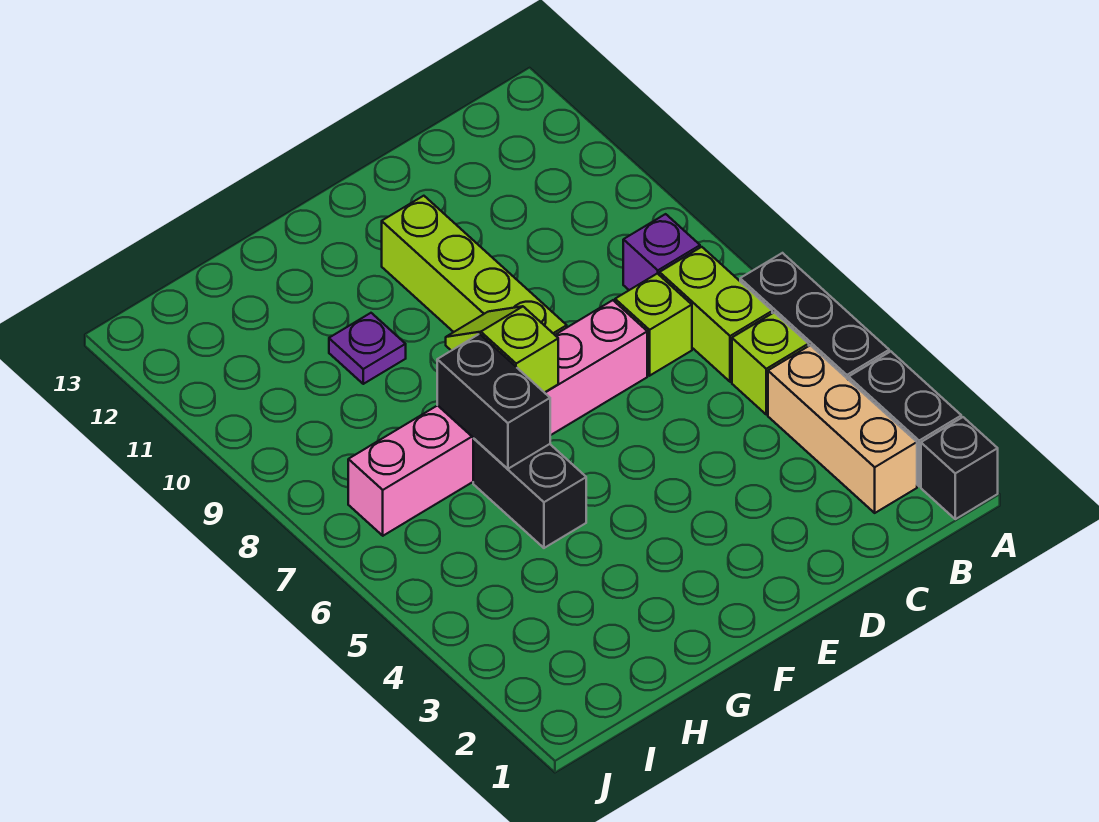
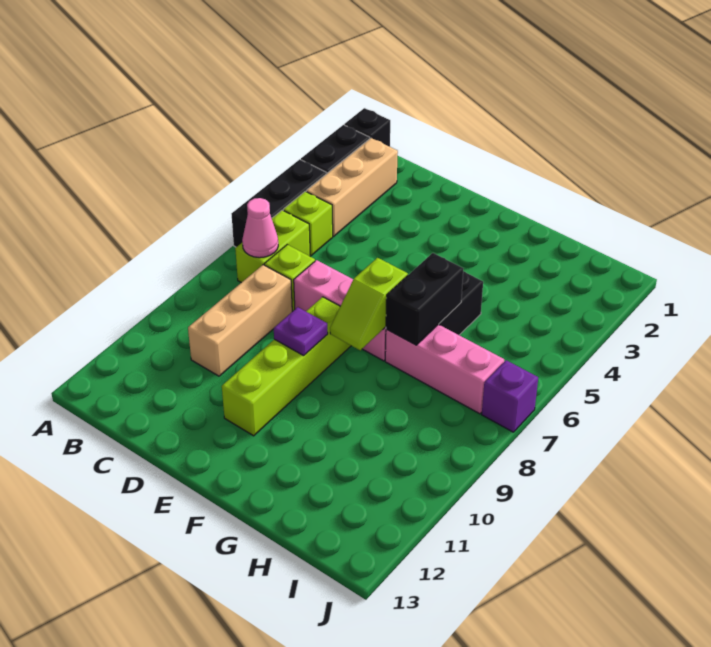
none -> pink cone B7 level 2
purple brick B8 level 1 -> purple brick J7 level 1
none -> tan brick C8:C10 level 1
purple plate G10 level 1 -> purple plate E9 level 2

